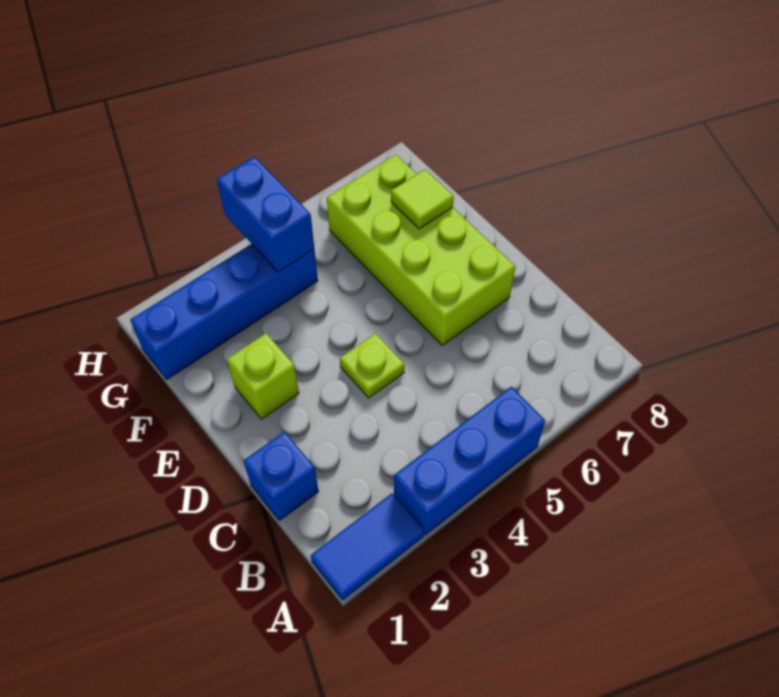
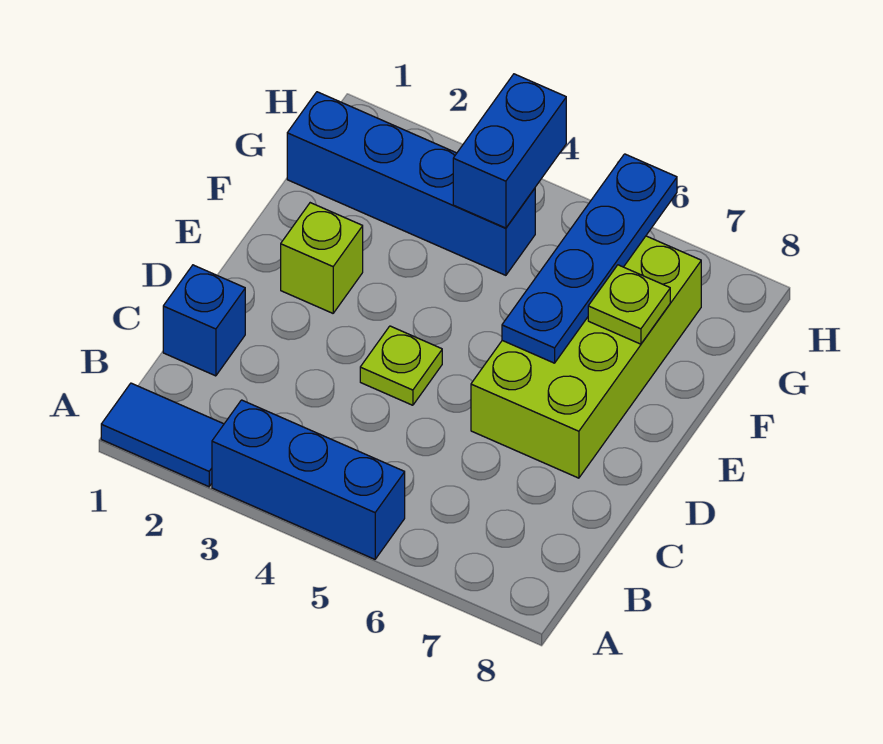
none -> blue plate E6:H6 level 2
lime tile F7 level 2 -> lime plate F7 level 2

